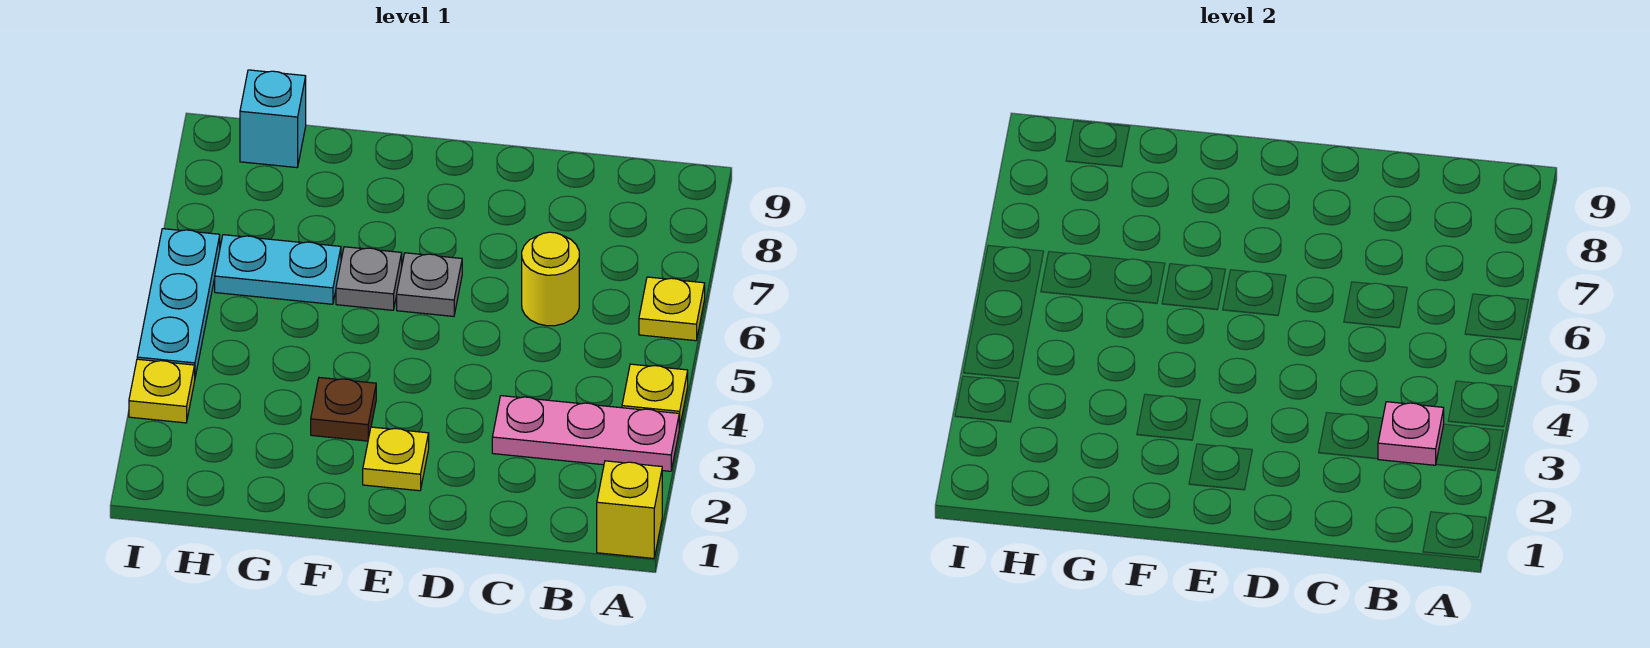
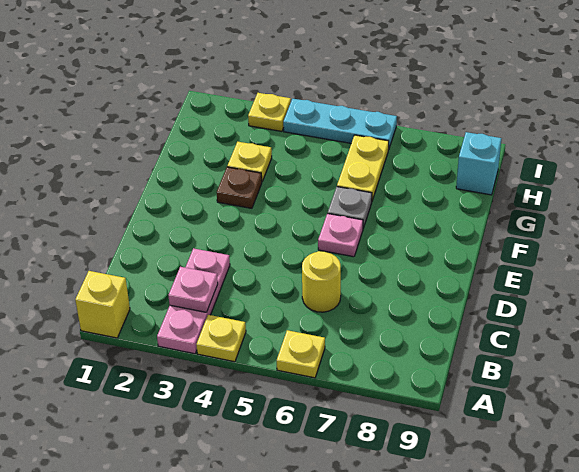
yellow plate E2 level 1 -> yellow plate G3 level 1
grey plate E6 level 1 -> pink plate E6 level 1
cyan plate G6:H6 level 1 -> yellow plate G6:H6 level 1

